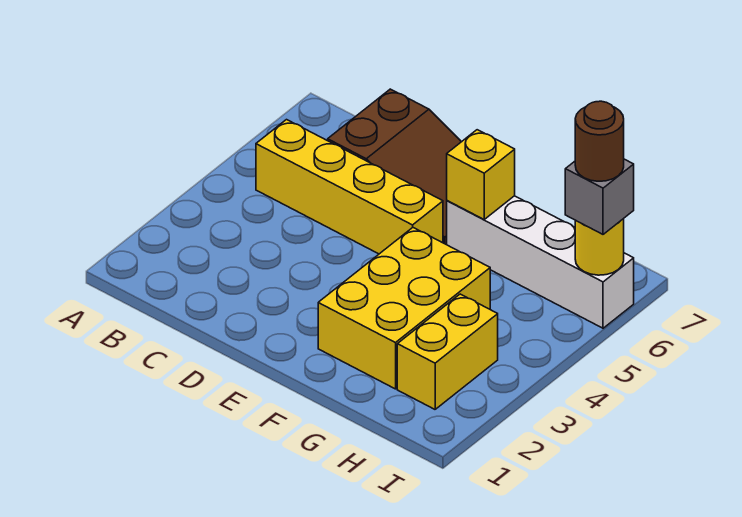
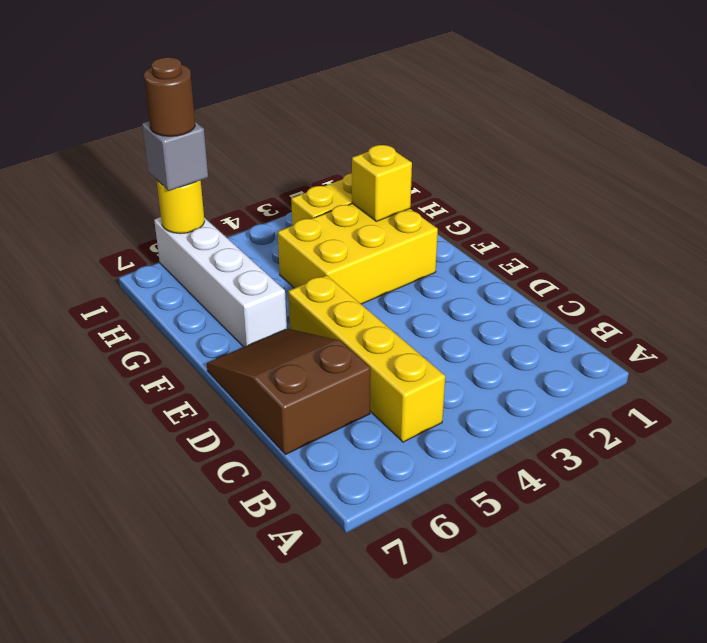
yellow brick F6 level 2 -> yellow brick G2 level 2

